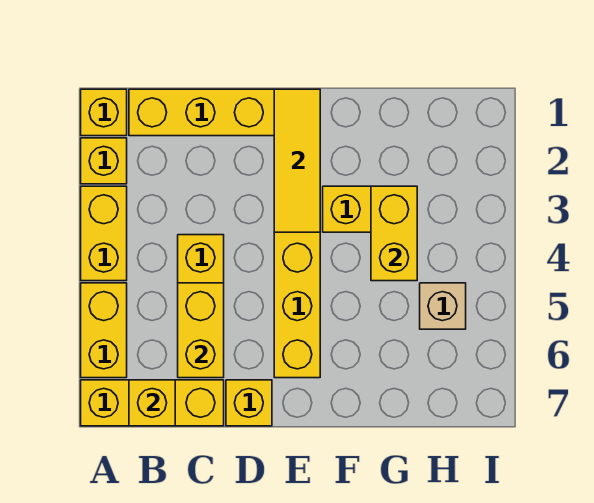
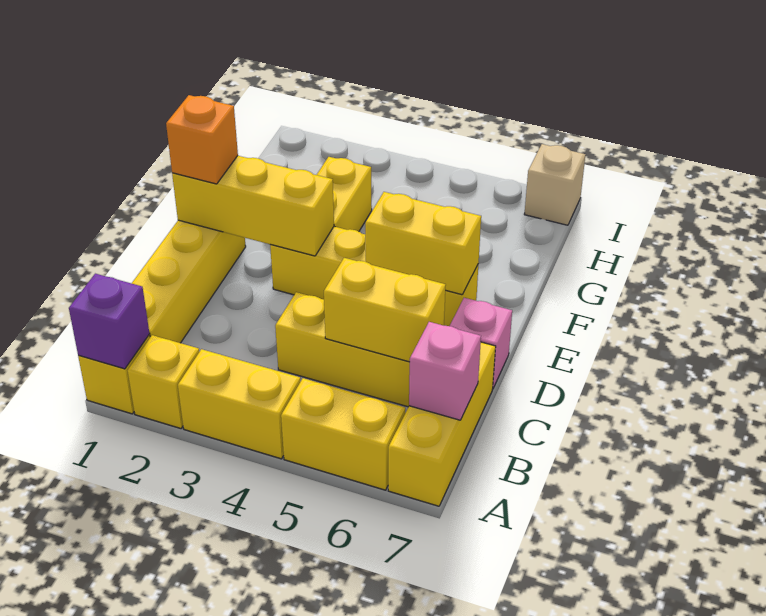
none -> purple brick A1 level 2
yellow brick B7 level 2 -> pink brick B7 level 2
yellow brick D7 level 1 -> pink brick D7 level 1
yellow tile E1:E3 level 2 -> yellow brick E1:E3 level 2
none -> orange brick E1 level 3
yellow brick G3:G4 level 2 -> yellow brick E5:E6 level 2
tan brick H5 level 1 -> tan brick I7 level 1

